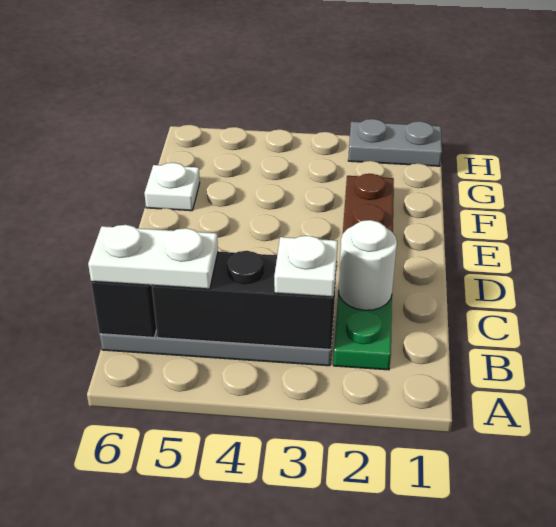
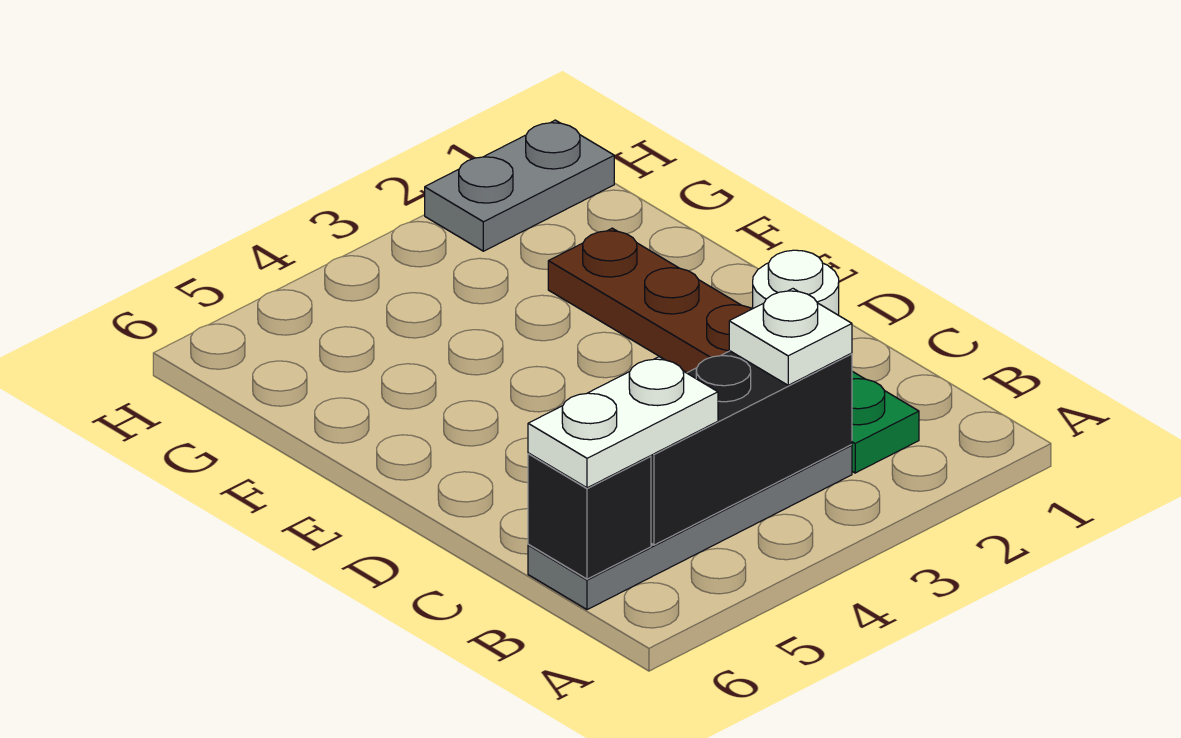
white plate F6 level 1 -> none

